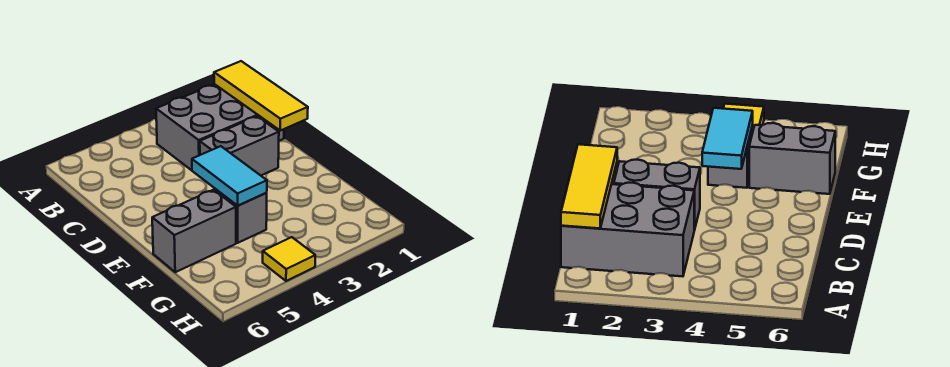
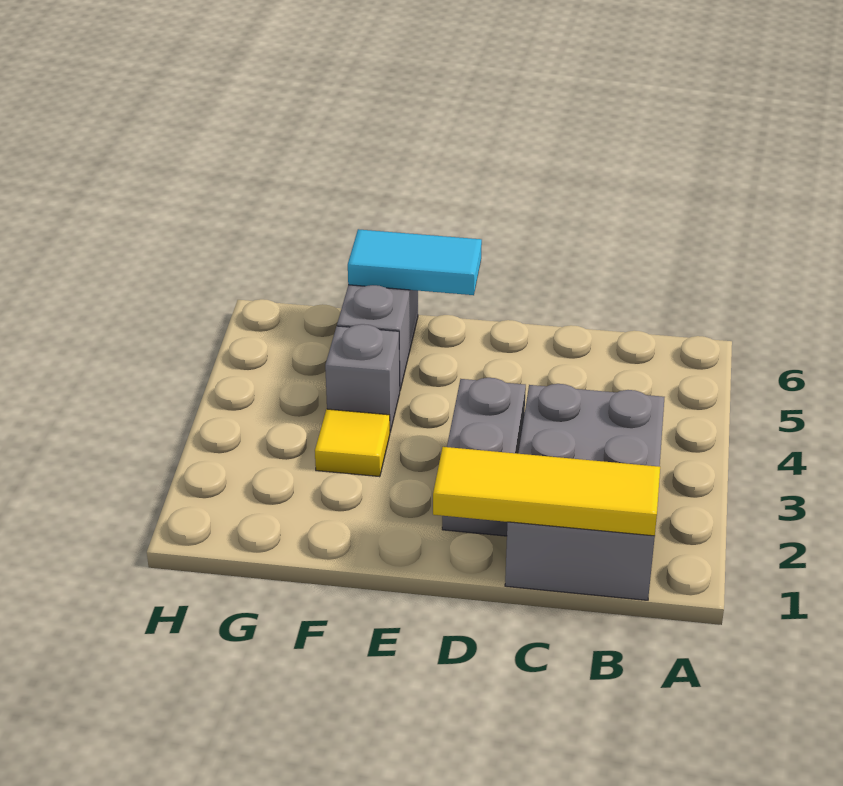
cyan tile E4:F4 level 2 -> cyan tile E6:F6 level 2
yellow tile H4 level 1 -> yellow tile F3 level 1

